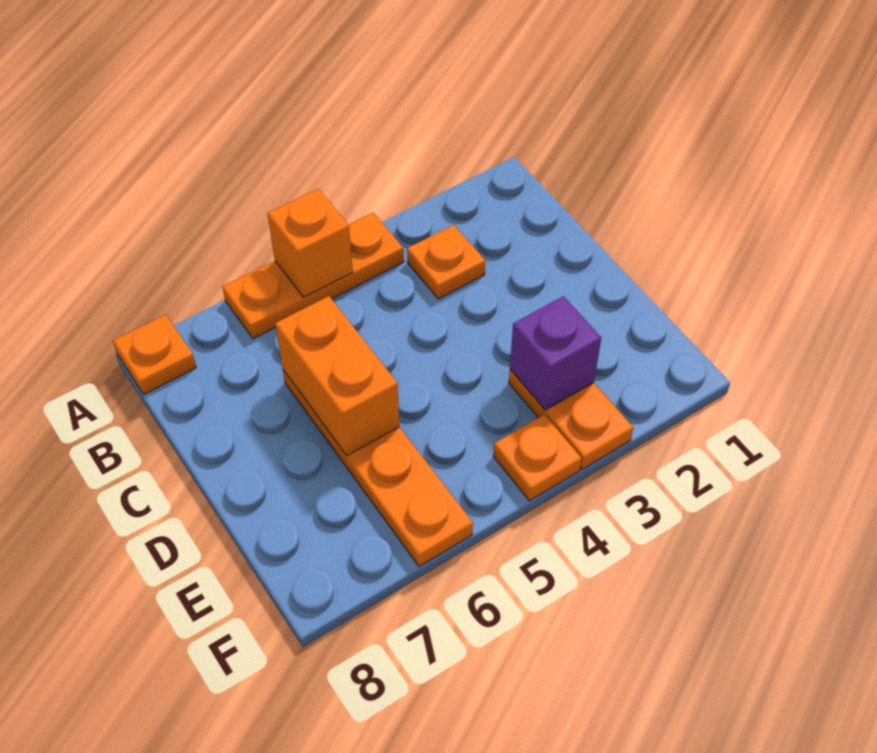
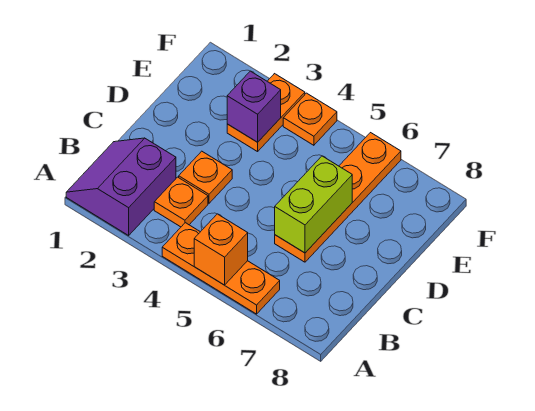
none -> purple slope A1:B2 level 1 top 2
orange plate A8 level 1 -> orange plate C3 level 1
orange brick C6:D6 level 2 -> lime brick C6:D6 level 2

